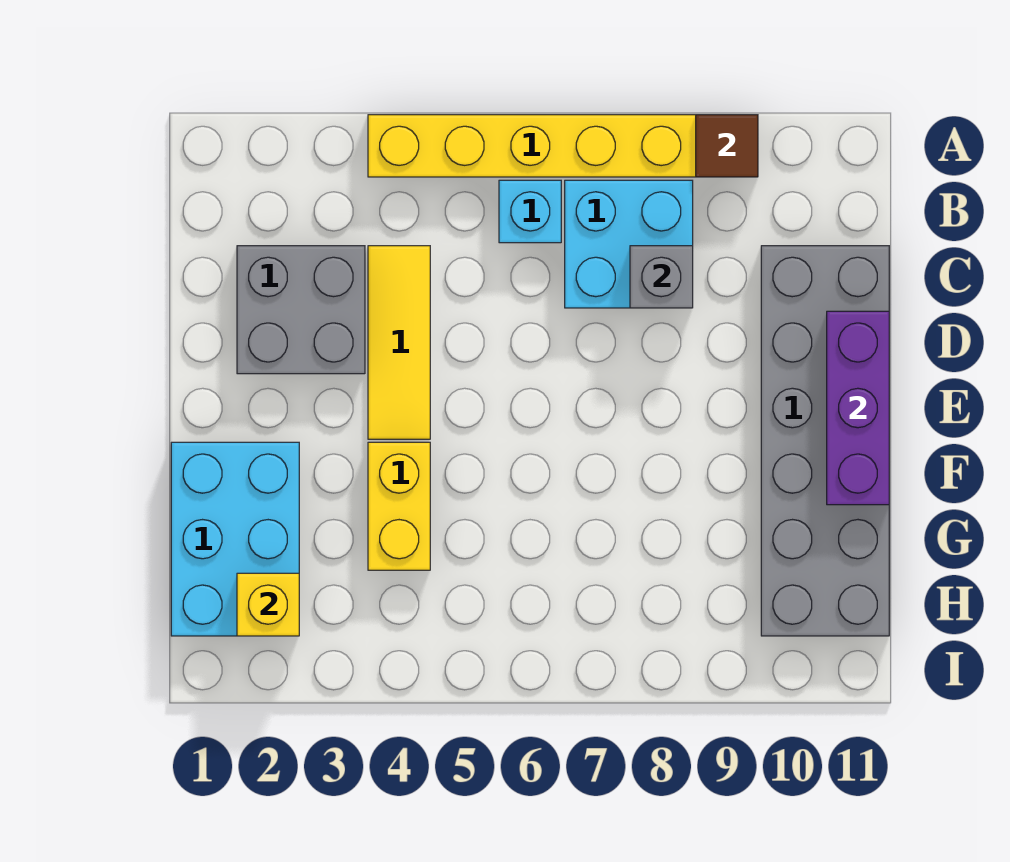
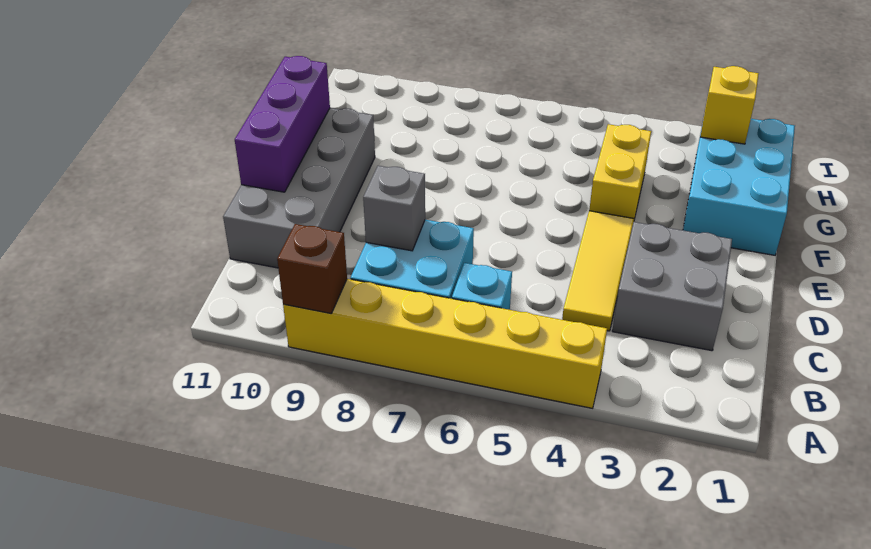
brown tile A9 level 2 -> brown brick A9 level 2
grey brick C10:H11 level 1 -> grey brick C10:F11 level 1

